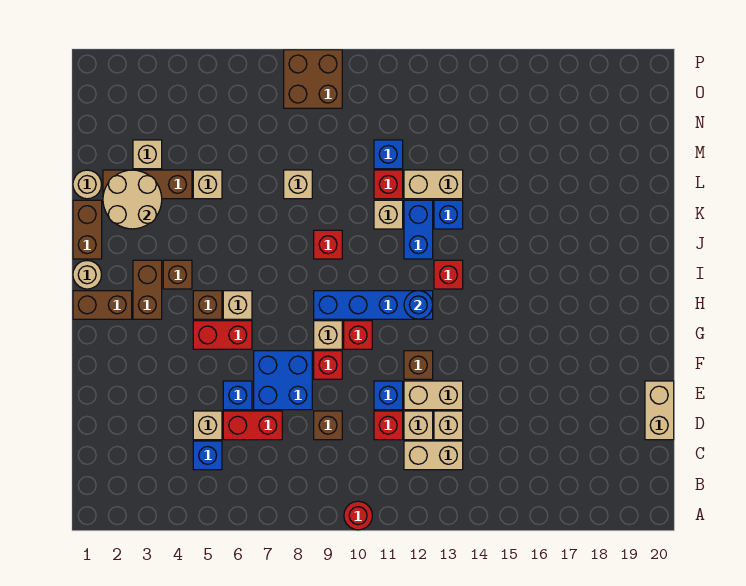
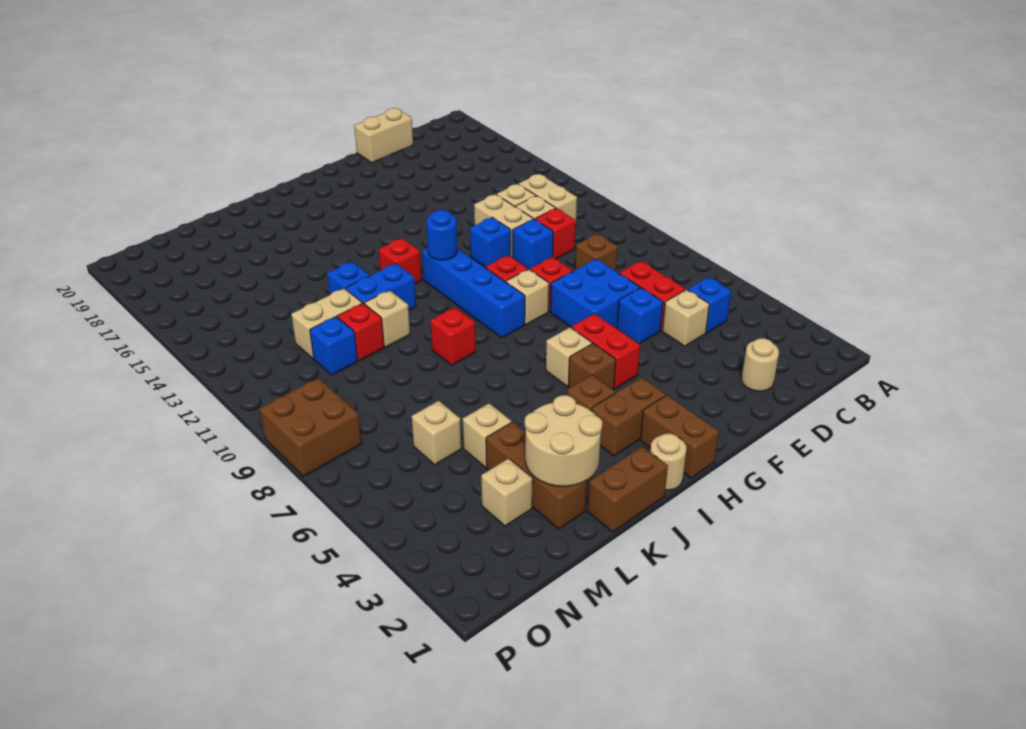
red round brick A10 level 1 -> none
brown brick F12 level 1 -> blue brick F12 level 1
tan round brick L1 level 1 -> tan round brick D2 level 1
tan brick L8 level 1 -> tan brick M6 level 1
tan brick L12:L13 level 1 -> tan brick L12:M12 level 1

